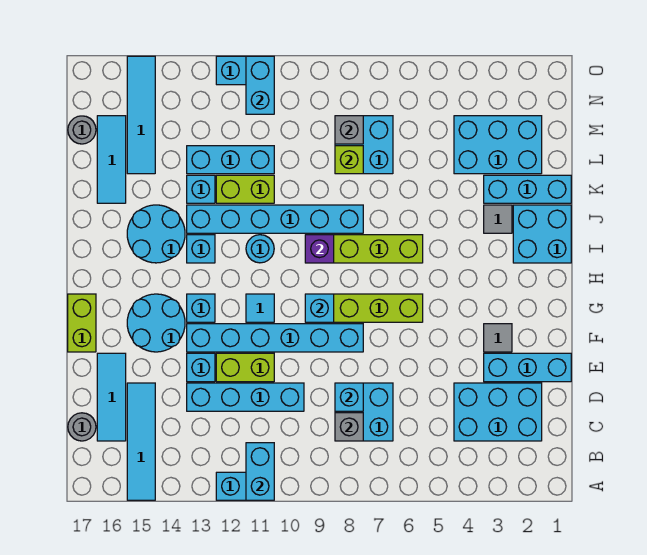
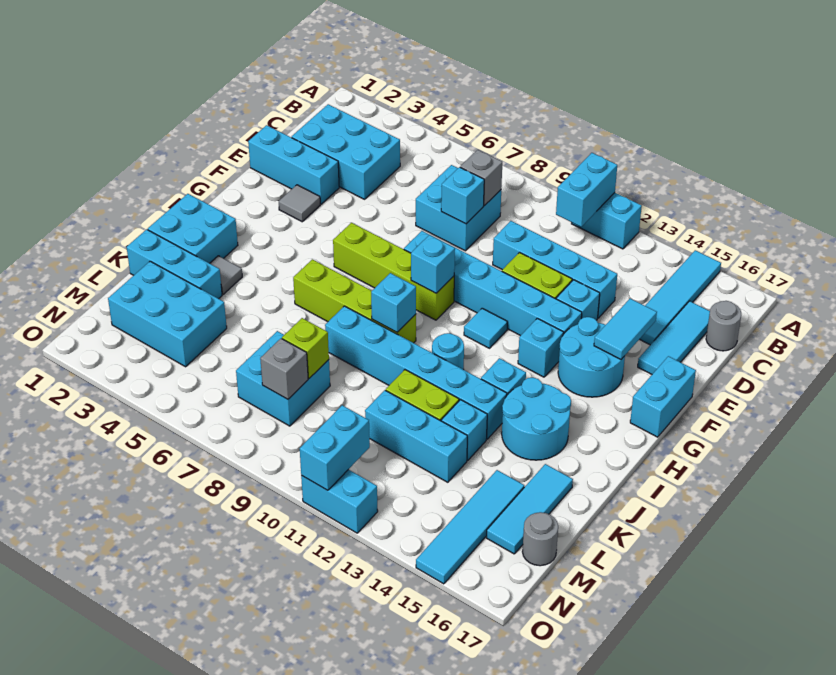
none -> cyan tile E15:F15 level 2
lime brick F17:G17 level 1 -> cyan brick F17:G17 level 1
purple brick I9 level 2 -> cyan brick I9 level 2

